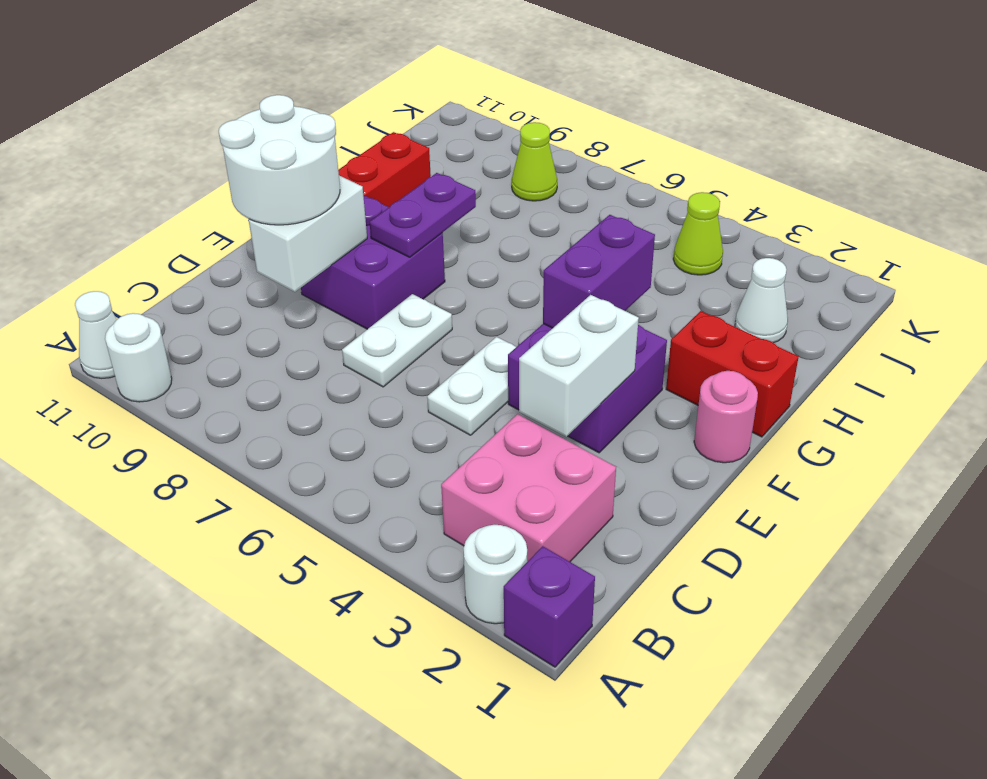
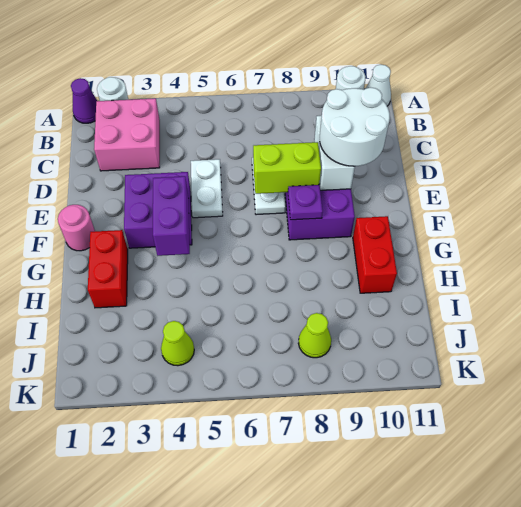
purple brick A1 level 1 -> purple cone A1 level 1
white brick D3:E3 level 2 -> none
none -> lime brick E7:E8 level 2
purple plate F8:G8 level 2 -> purple plate F8 level 2
red brick G1:G2 level 1 -> red brick G2:H2 level 1
white cone I2 level 1 -> none

